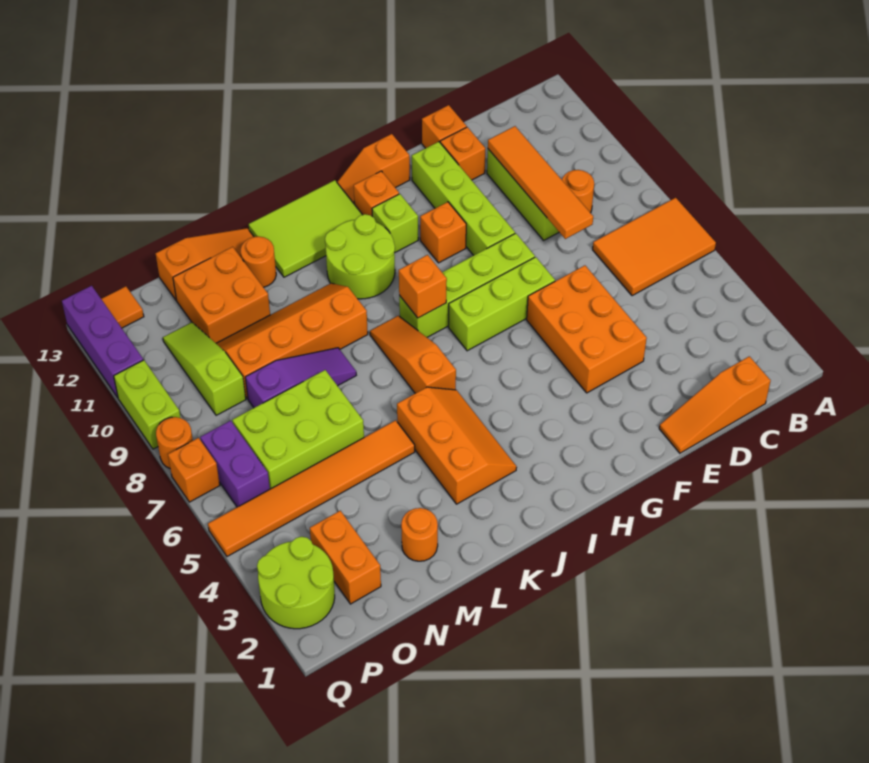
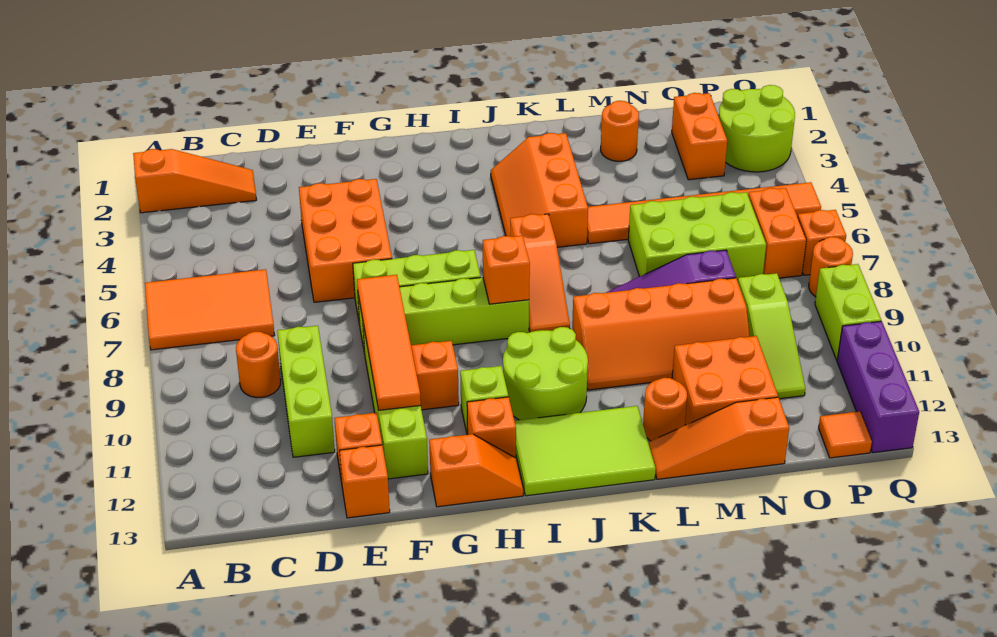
orange slope C1:E1 level 1 top C -> orange slope A2:C2 level 1 top A
orange tile D8:D11 level 2 -> orange tile F8:F11 level 2
purple brick P6:P7 level 1 -> orange brick P6:P7 level 1

